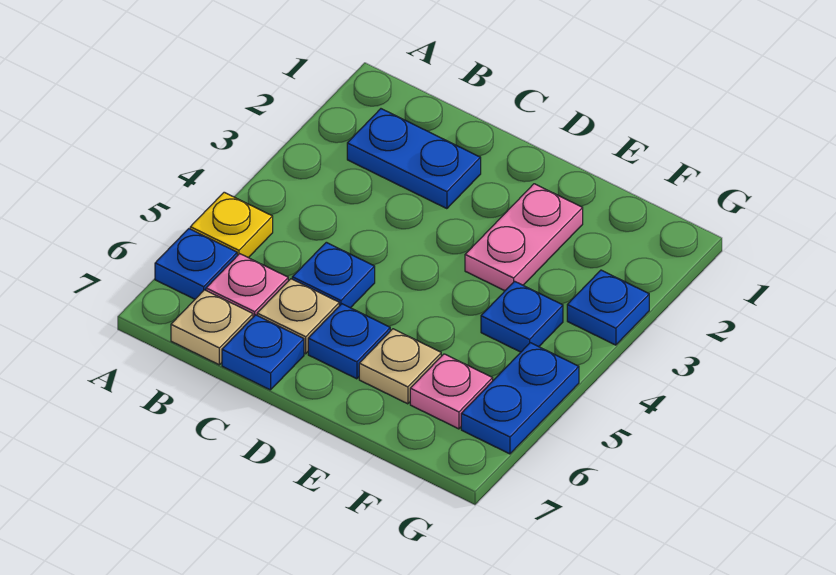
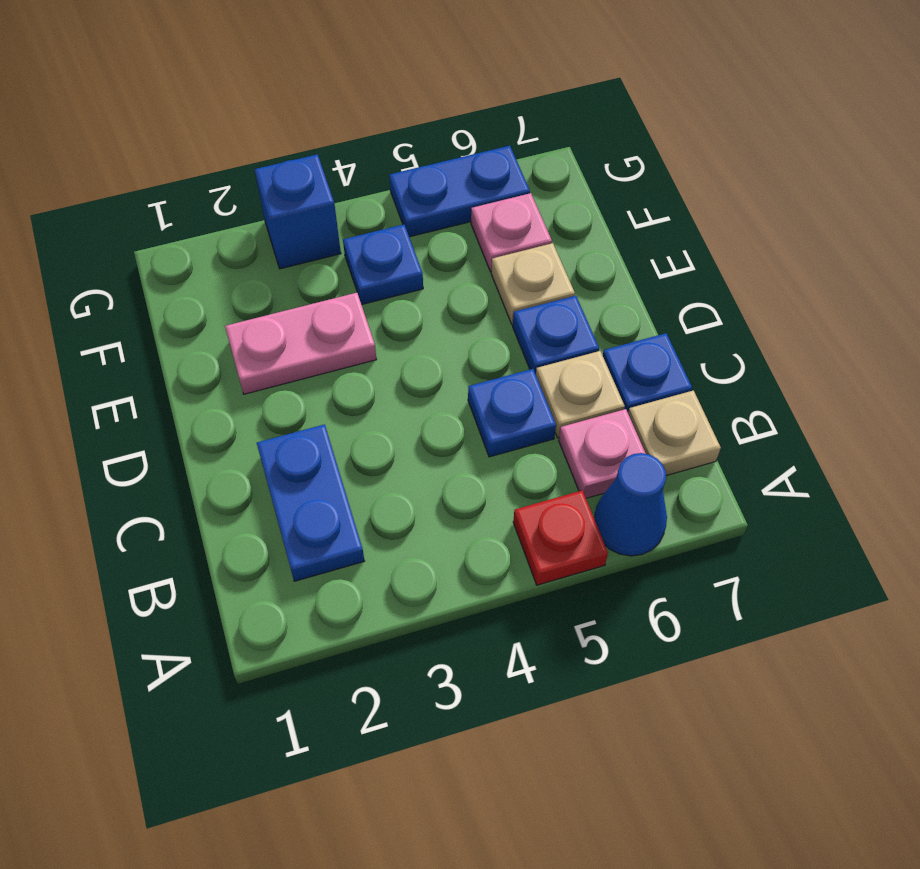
yellow plate A5 level 1 -> red plate A5 level 1
blue plate A6 level 1 -> blue cone A6 level 1
blue plate G3 level 1 -> blue brick G3 level 1

